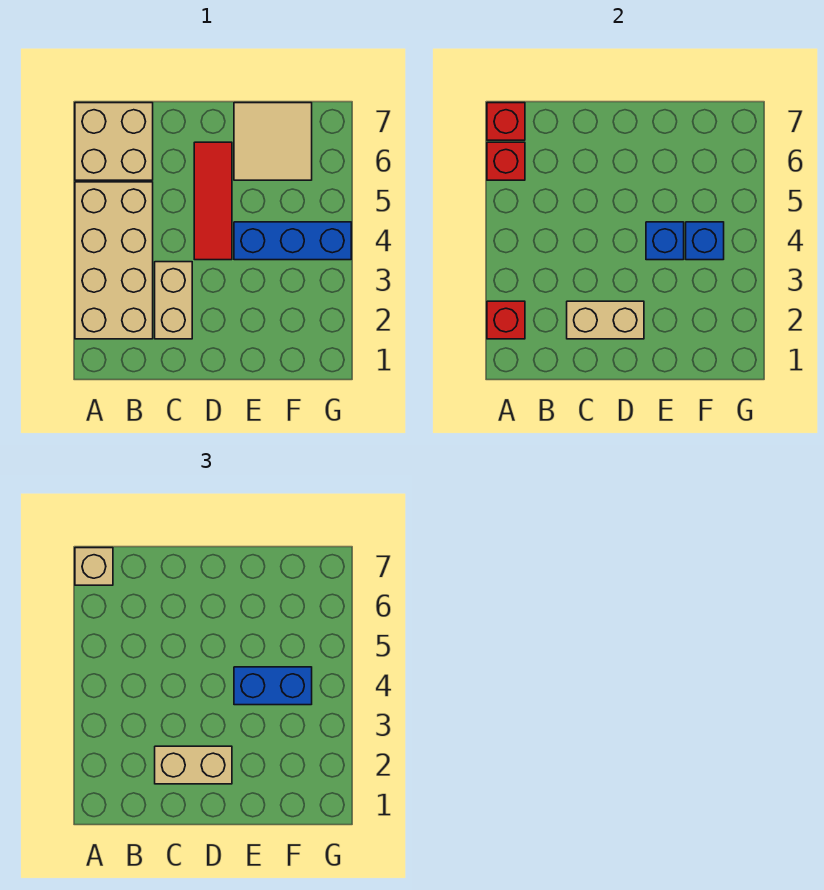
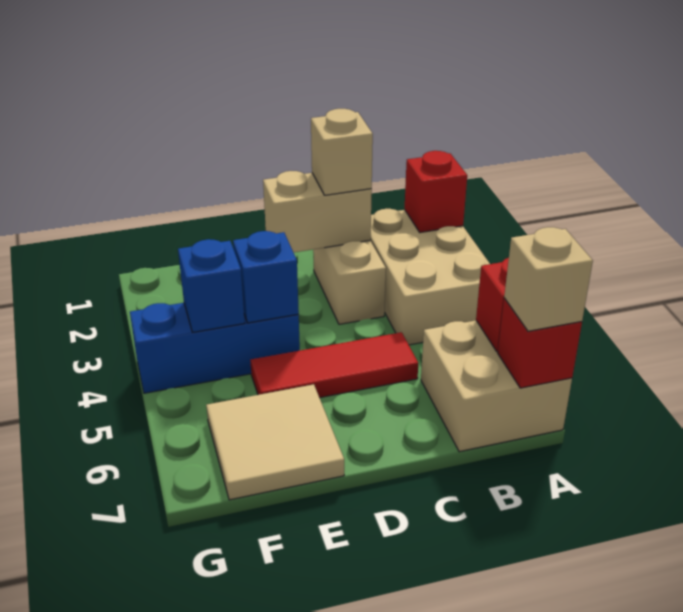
tan brick A2:B5 level 1 -> tan brick A2:B4 level 1
tan brick C2:D2 level 3 -> tan brick C2 level 3
red tile D4:D6 level 1 -> red tile C5:E5 level 1
blue brick E4:F4 level 3 -> none

